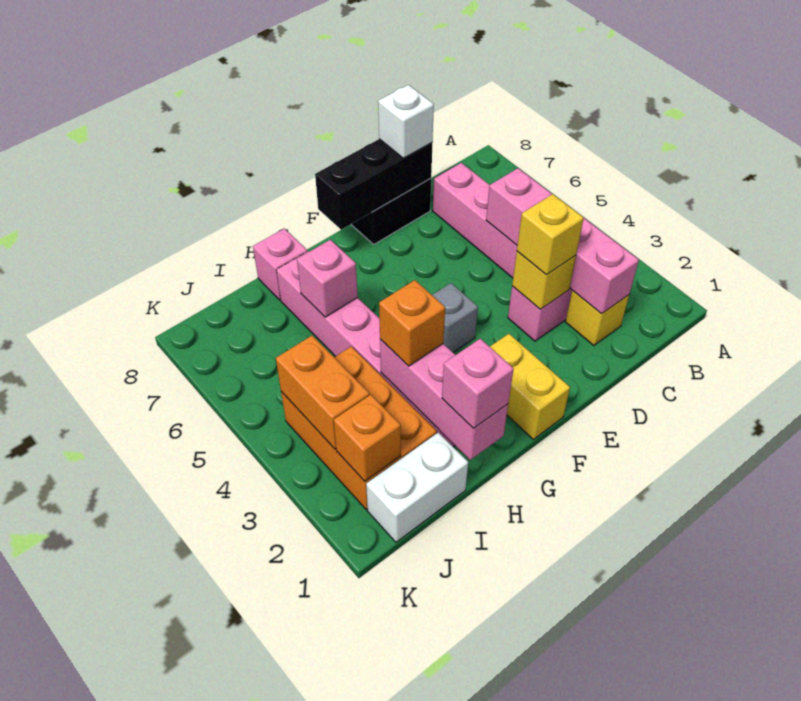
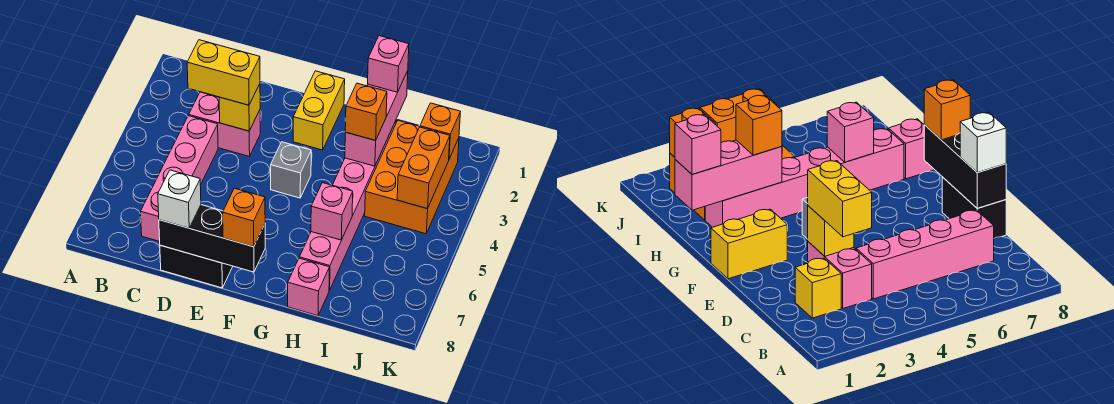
pink brick C2:C5 level 2 -> none
yellow brick D3 level 3 -> yellow brick C3:D3 level 3
none -> orange brick F8 level 3
white brick I1:J1 level 1 -> none

